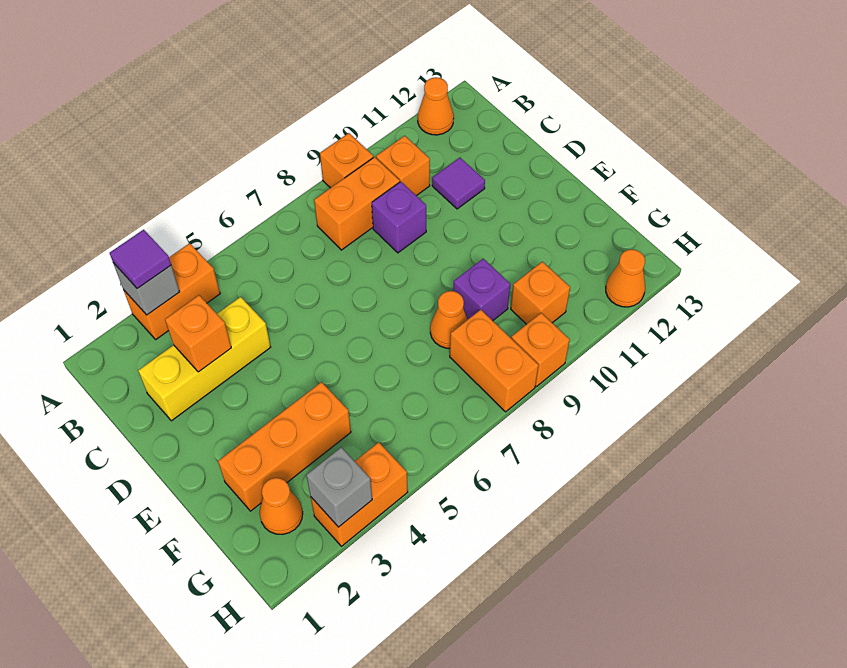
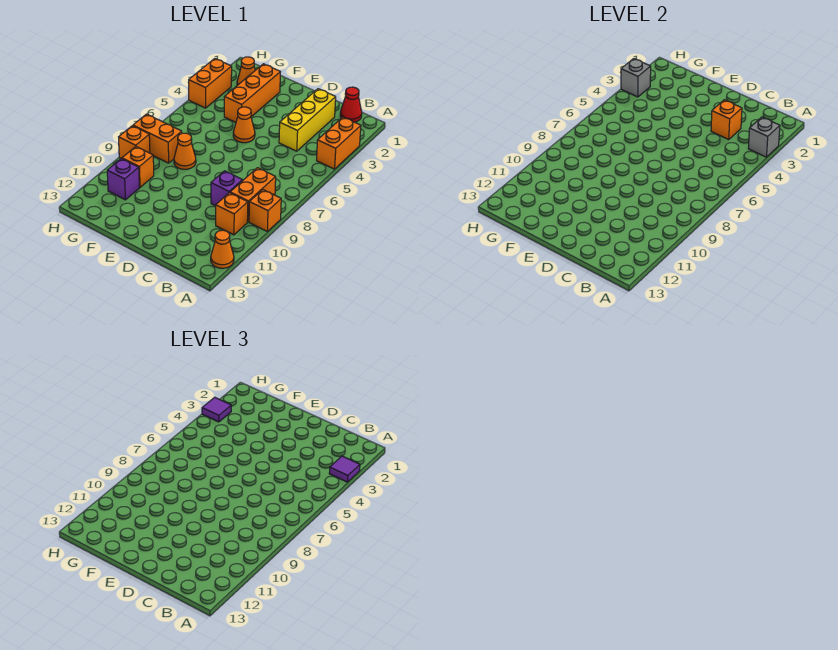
none -> red cone B1 level 1
purple tile C11 level 1 -> purple tile H3 level 3
purple brick F9 level 1 -> purple brick G11 level 1
orange cone H12 level 1 -> orange cone E5 level 1

